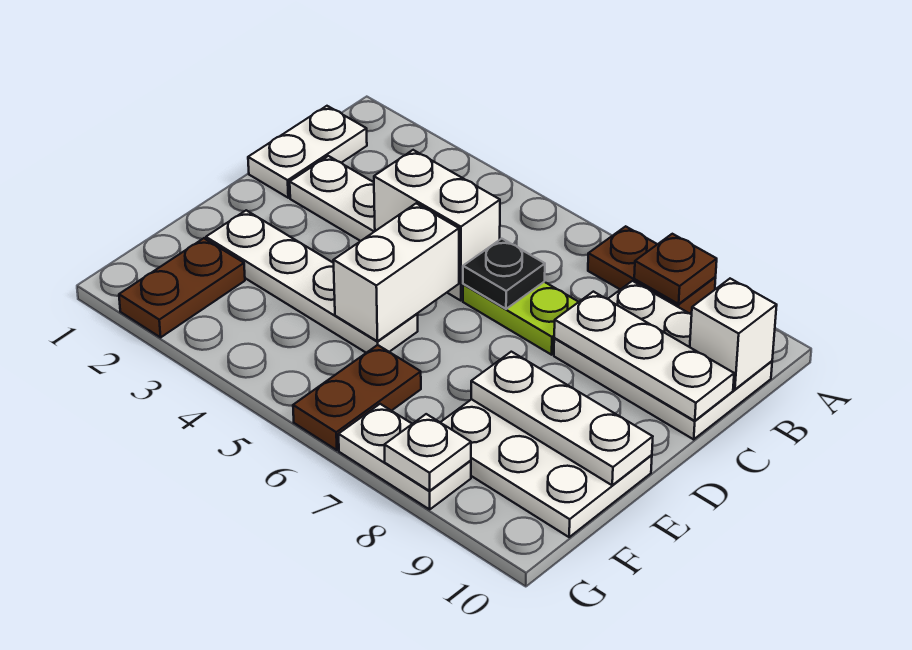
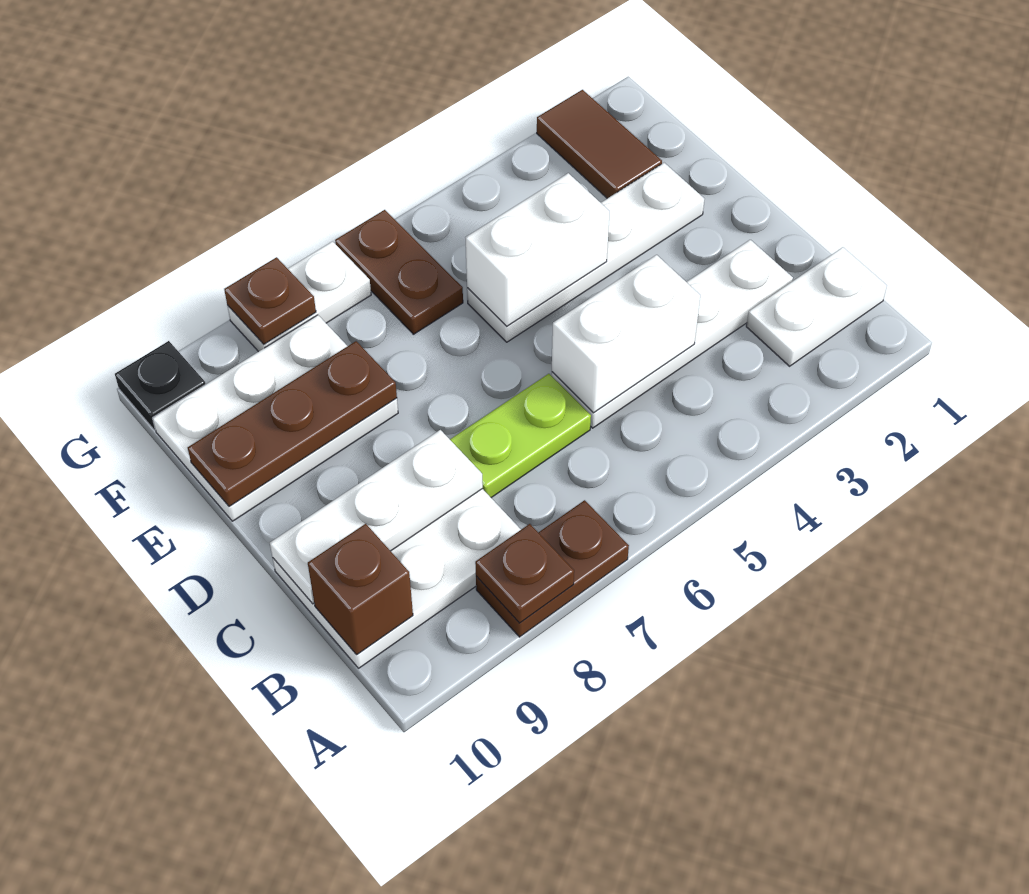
white plate B1:C1 level 1 -> white plate B1:B2 level 1
white brick B10 level 2 -> brown brick B10 level 2
black plate C6 level 2 -> black plate G10 level 1
white brick D5:E5 level 2 -> white brick E4:E5 level 2
white plate E8:E10 level 2 -> brown plate E8:E10 level 2
brown plate F2:G2 level 1 -> brown tile F2:G2 level 1
white plate G8 level 2 -> brown plate G8 level 2

